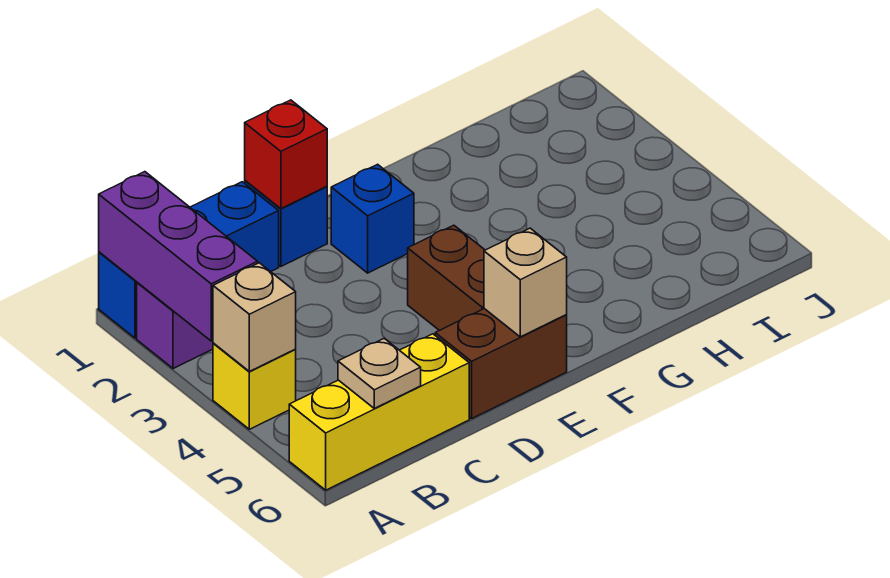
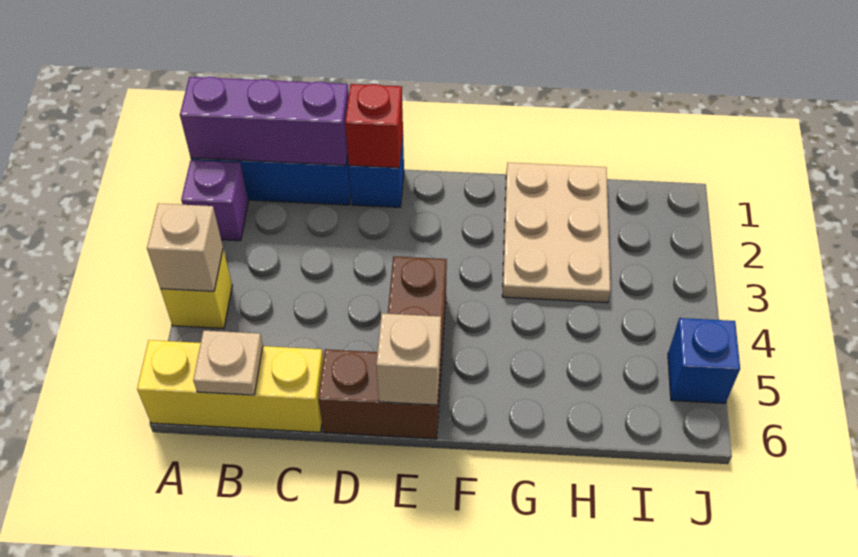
purple brick A1:A3 level 2 -> purple brick A1:C1 level 2
blue brick E2 level 1 -> blue brick J5 level 1
none -> tan plate G1:H3 level 1

